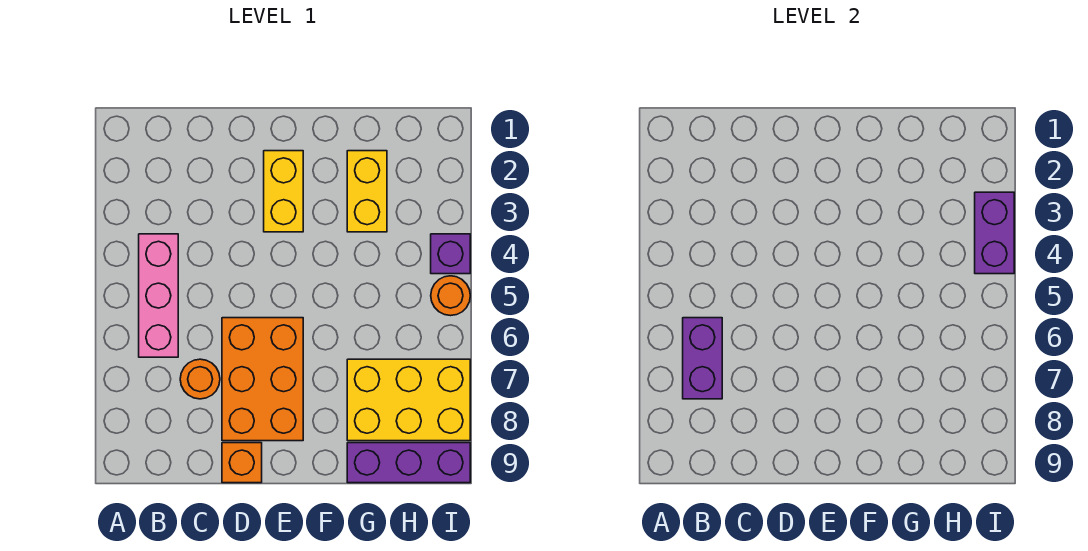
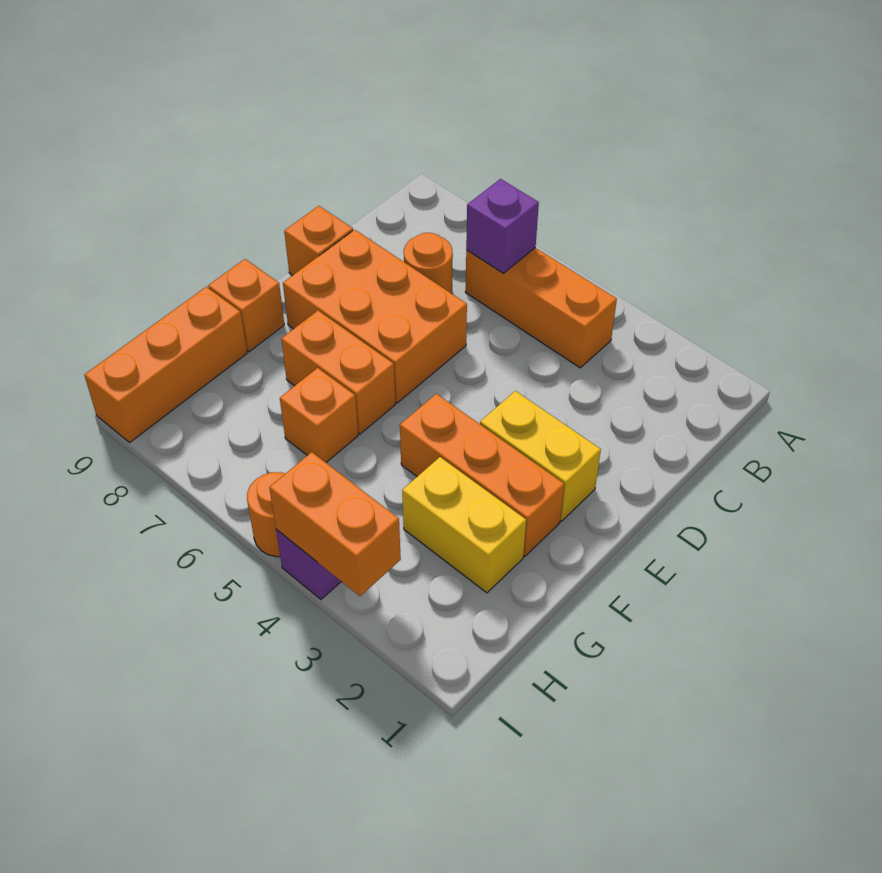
pink brick B4:B6 level 1 -> orange brick B4:B6 level 1
purple brick B6:B7 level 2 -> purple brick B6 level 2
none -> orange brick F2:F4 level 1
none -> orange brick F6:F7 level 1
none -> orange brick F9 level 1
none -> orange brick G6 level 1
yellow brick G7:I8 level 1 -> none
purple brick G9:I9 level 1 -> orange brick G9:I9 level 1
purple brick I3:I4 level 2 -> orange brick I3:I4 level 2

